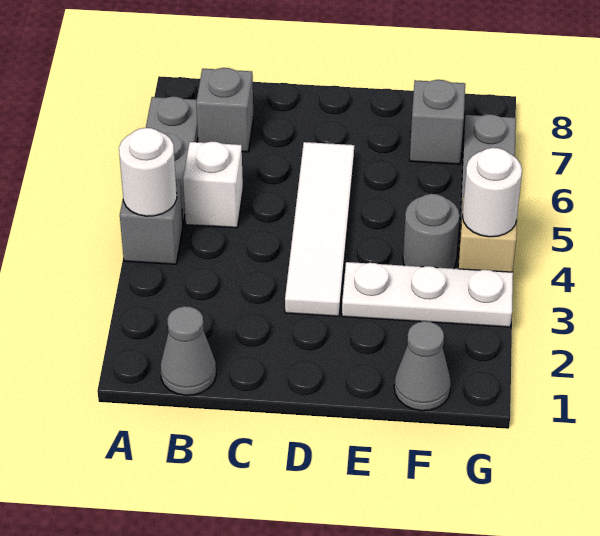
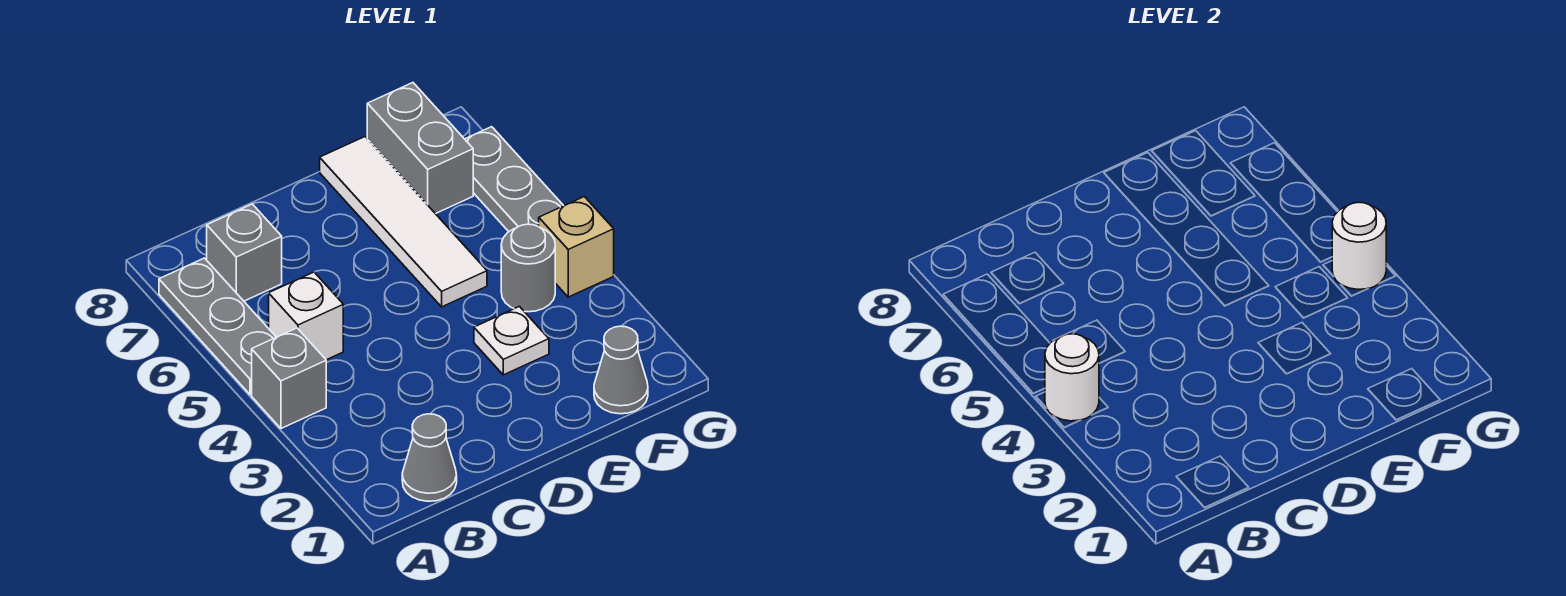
white tile D3:D6 level 1 -> white tile E5:E8 level 1
white plate E3:G3 level 1 -> white plate E3 level 1
grey brick F7 level 1 -> grey brick F7:F8 level 1

